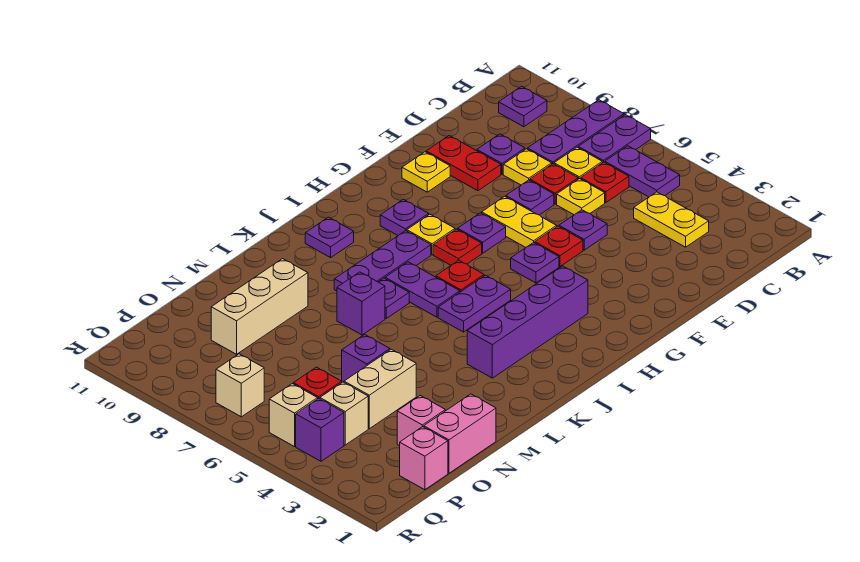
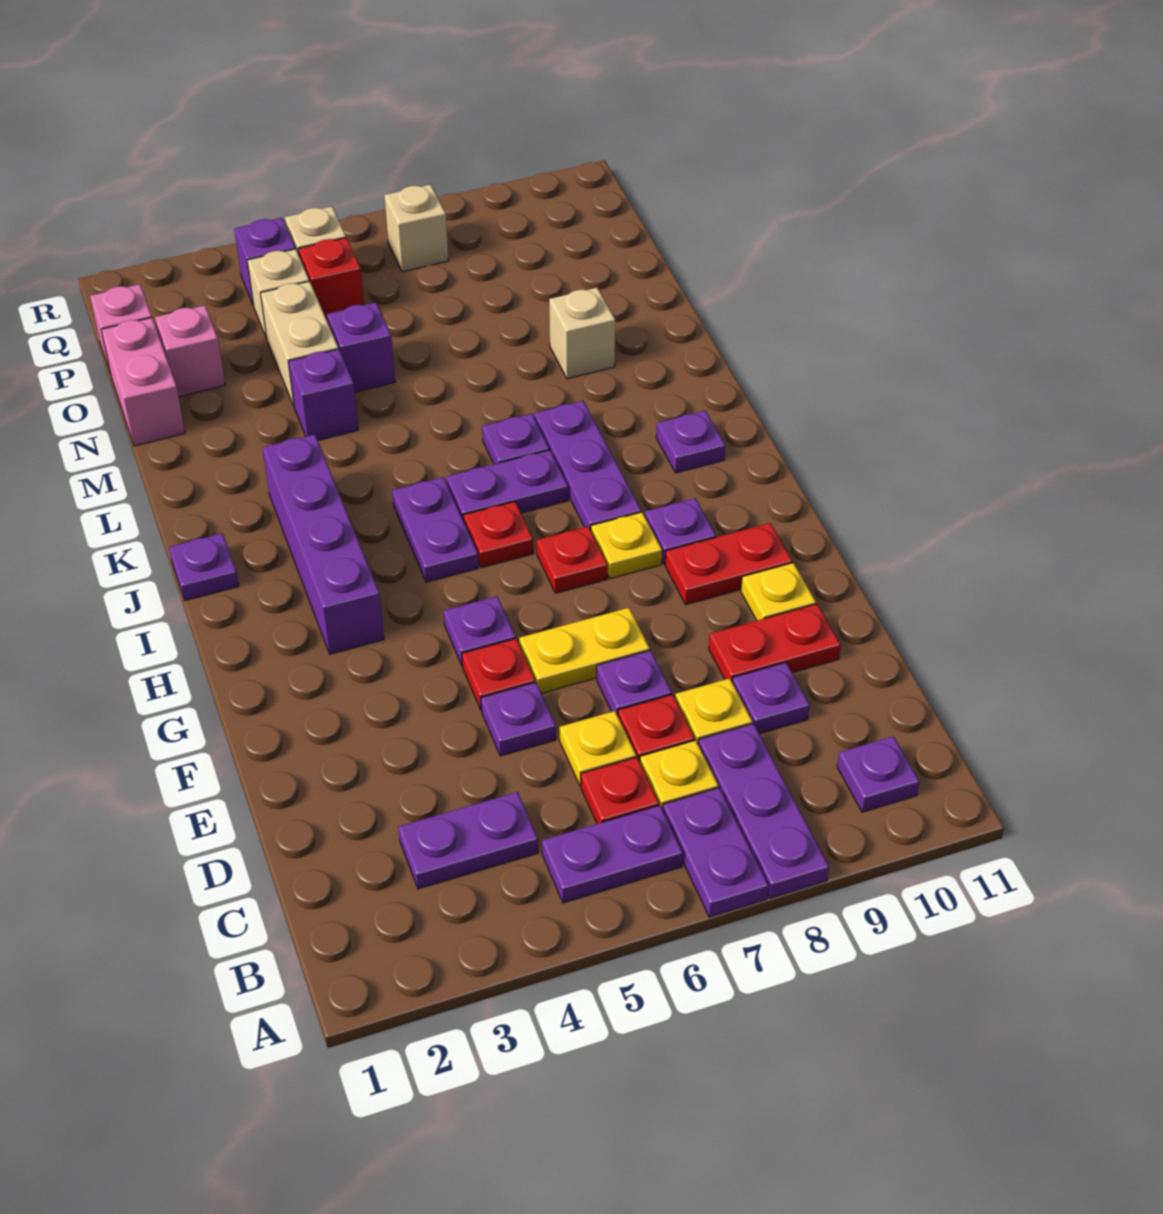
yellow plate C3:C4 level 1 -> purple plate C3:C4 level 1
purple plate G7 level 1 -> purple plate J1 level 1
none -> red plate G9:G10 level 1
purple brick L7 level 1 -> purple brick M4 level 1
tan brick M9:O9 level 1 -> tan brick M9 level 1

